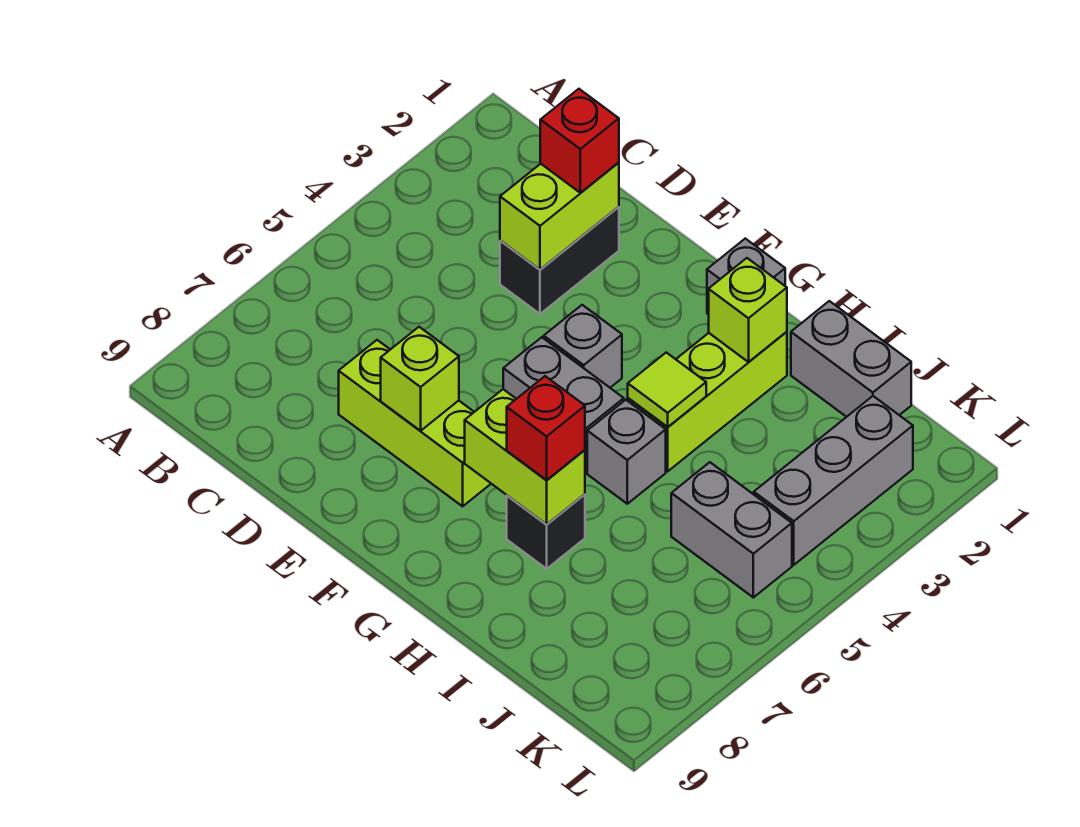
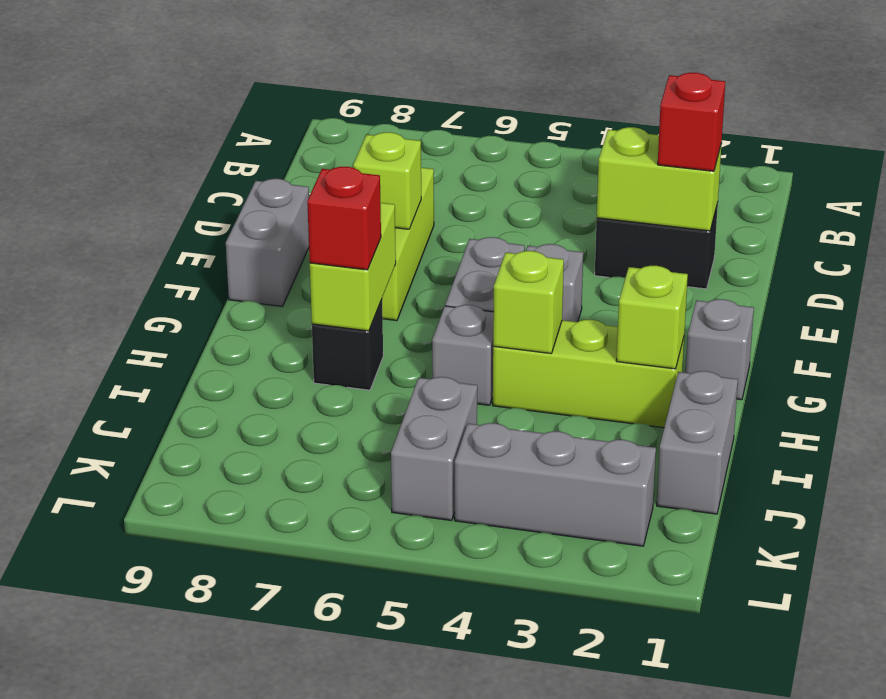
none -> grey brick E9:F9 level 1
lime tile H4 level 2 -> lime brick H4 level 2

